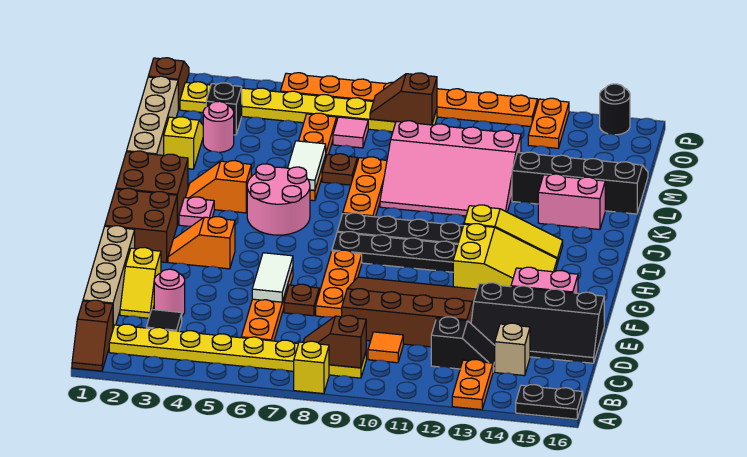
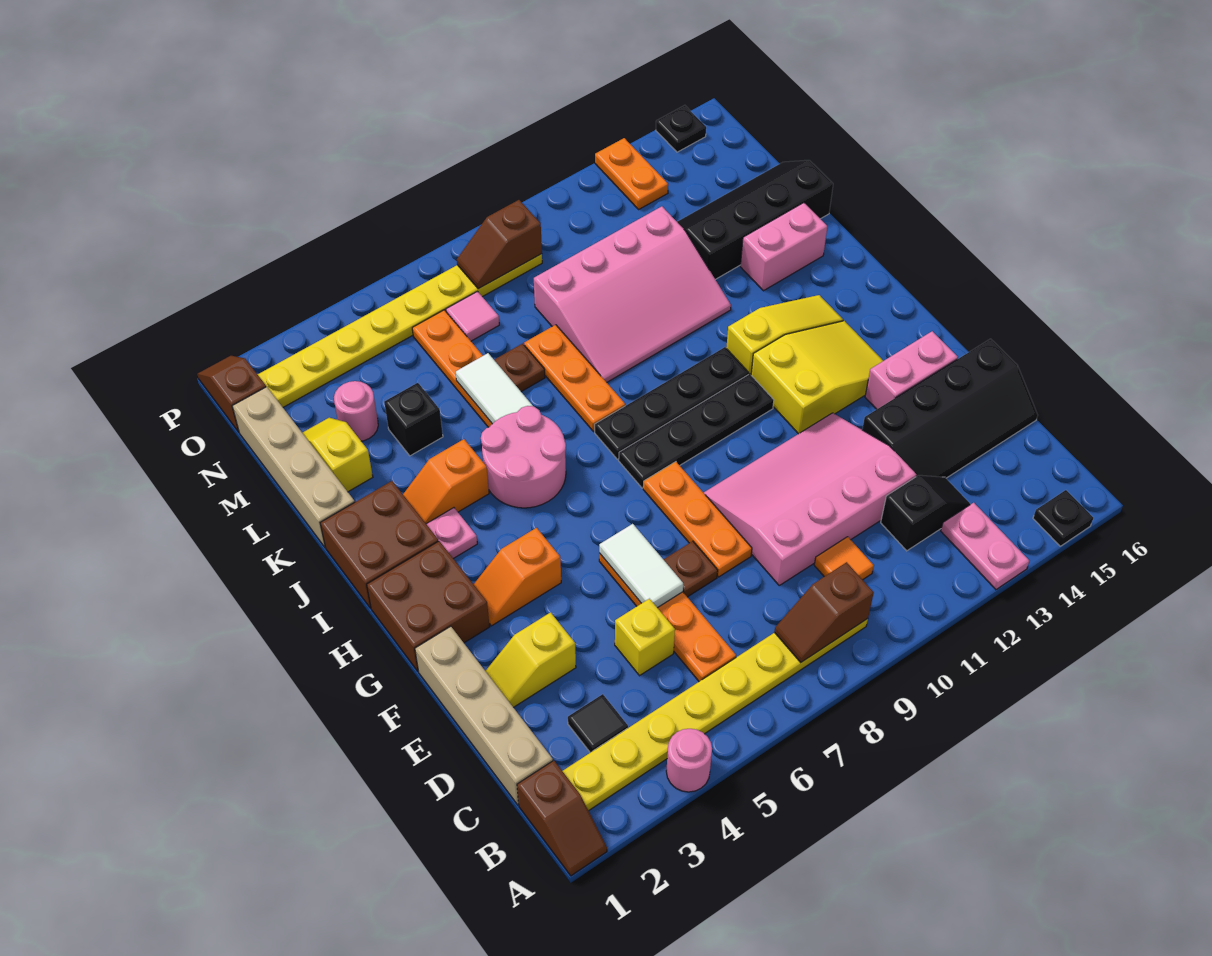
yellow brick A8 level 1 -> yellow brick D5 level 1
orange plate A13:B13 level 1 -> pink plate A13:B13 level 1
black plate A15:A16 level 1 -> black plate A15 level 1
tan brick C14 level 1 -> none
yellow slope D2:E2 level 1 top E -> yellow slope E2:E3 level 1 top 3
pink round brick D3 level 1 -> pink round brick A4 level 1
brown slope D9:F12 level 1 top D -> pink slope D9:F12 level 1 top D
black brick N3 level 1 -> black brick L4 level 1
orange plate P5:P12 level 1 -> none
black round brick P15 level 1 -> black plate P15 level 1

